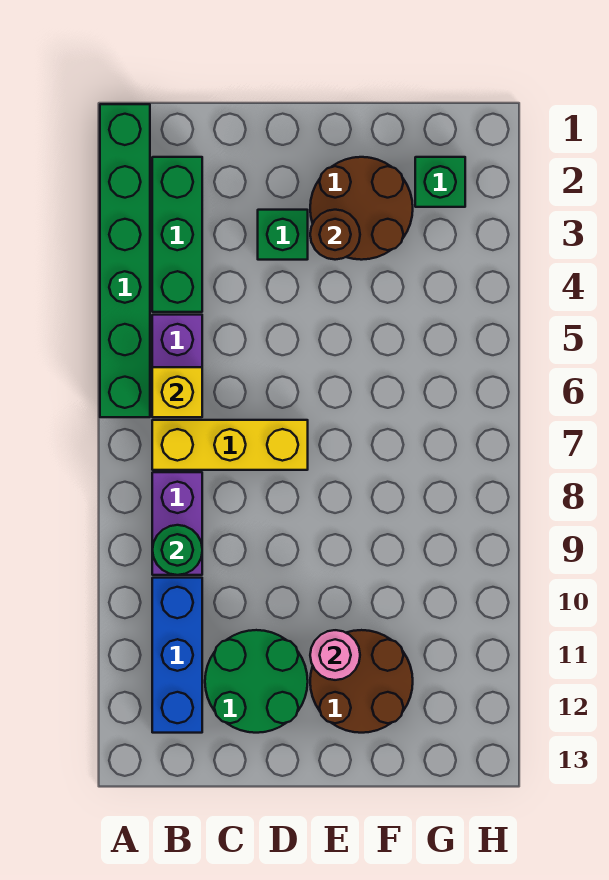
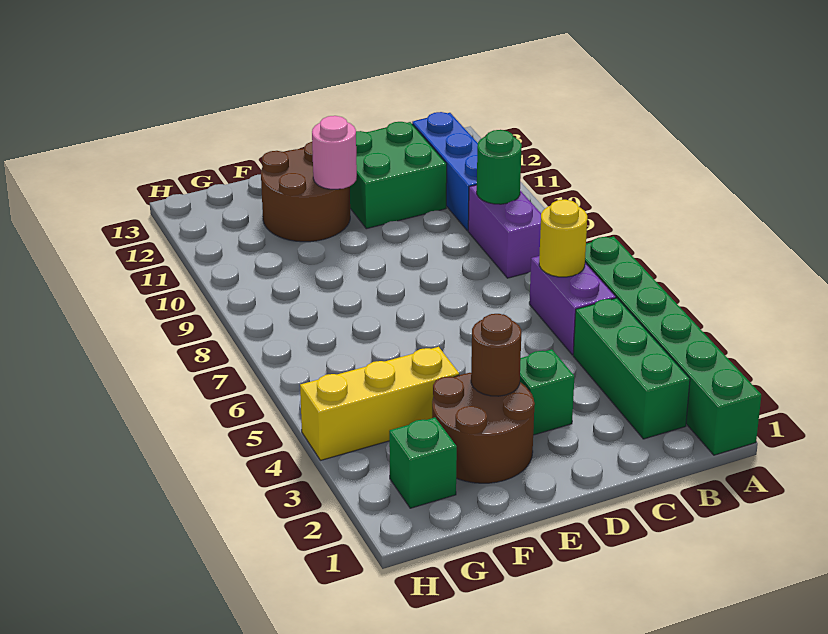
yellow brick B6 level 2 -> yellow round brick B6 level 2
yellow brick B7:D7 level 1 -> yellow brick F4:H4 level 1
green round brick C11:D12 level 1 -> green brick C11:D12 level 1

